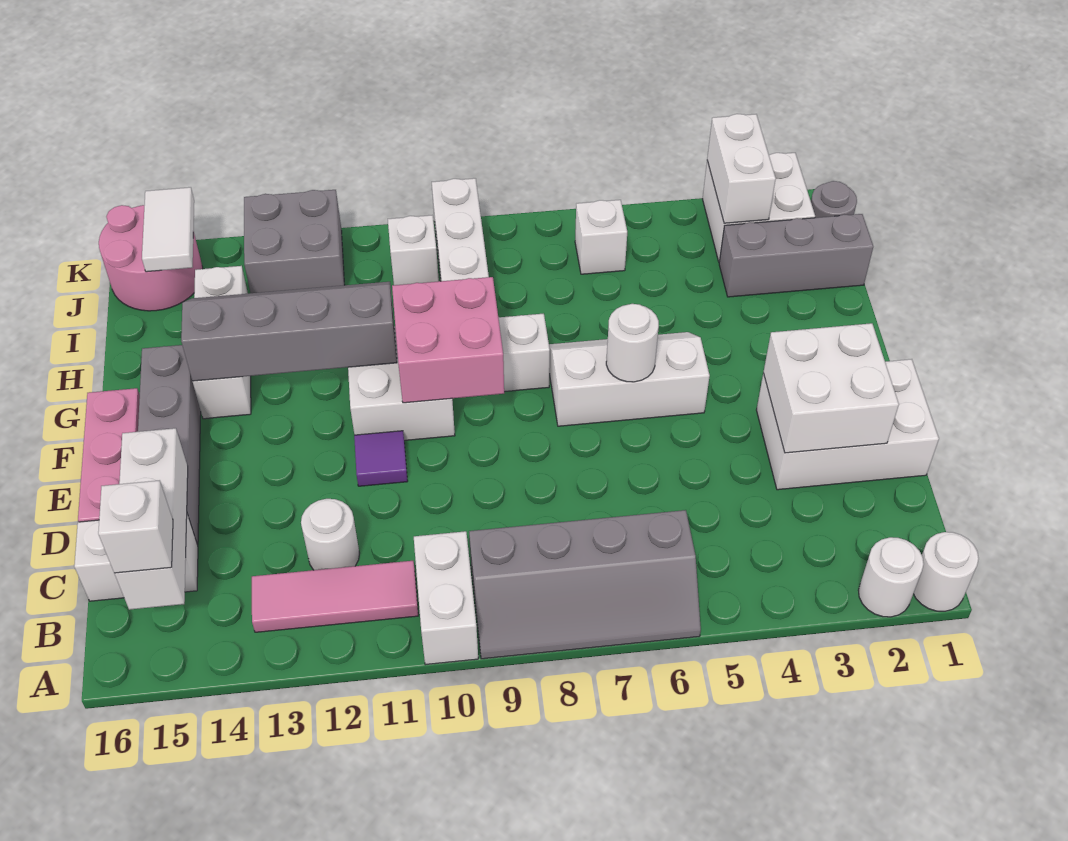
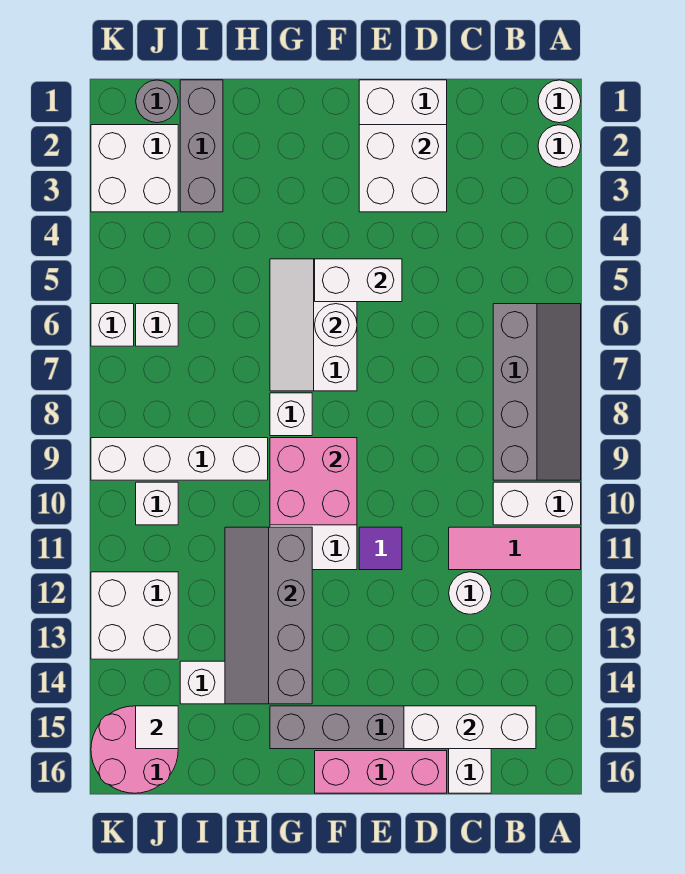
pink tile B11:B13 level 1 -> pink tile A11:C11 level 1
white brick B15 level 3 -> white brick K6 level 1
white brick J3:K3 level 2 -> white brick E5:F5 level 2
grey brick J12:K13 level 1 -> white brick J12:K13 level 1
white tile J15:K15 level 2 -> white tile J15 level 2

